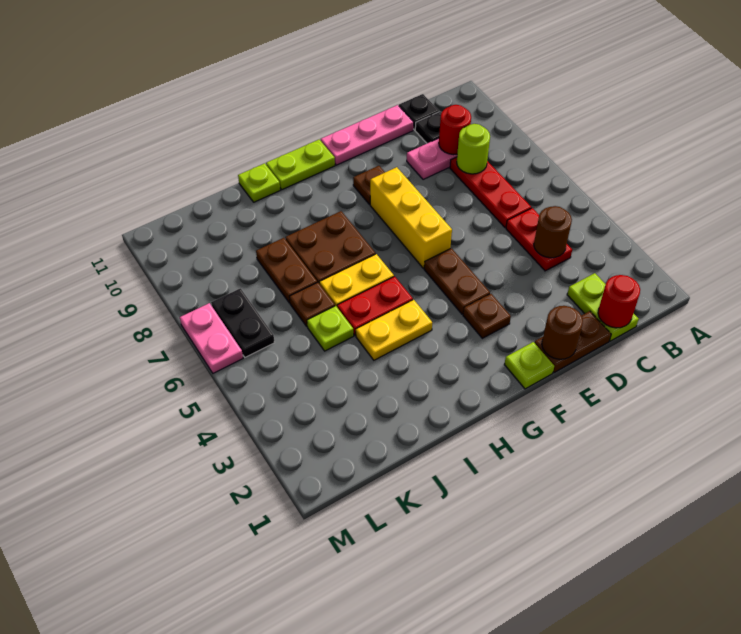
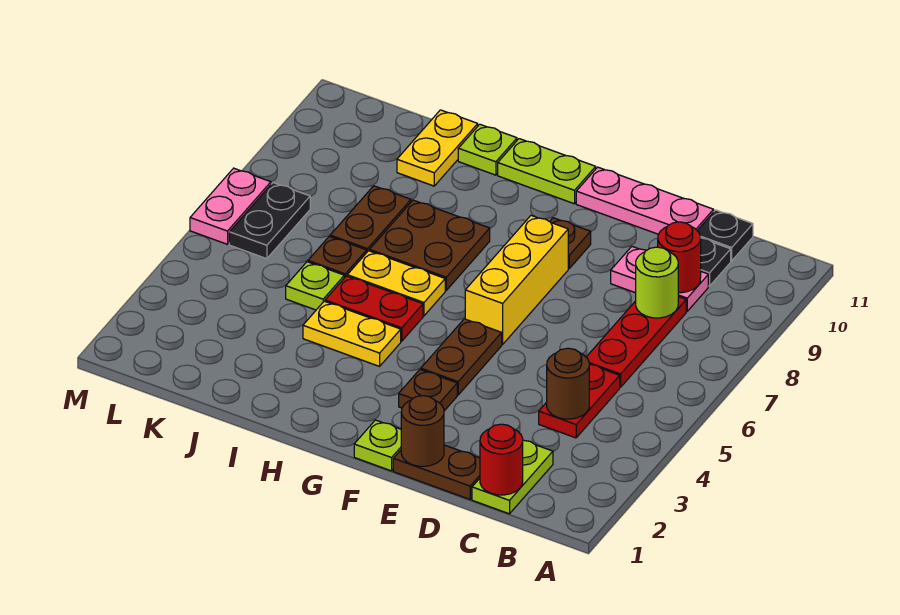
none -> yellow plate J10:J11 level 1

